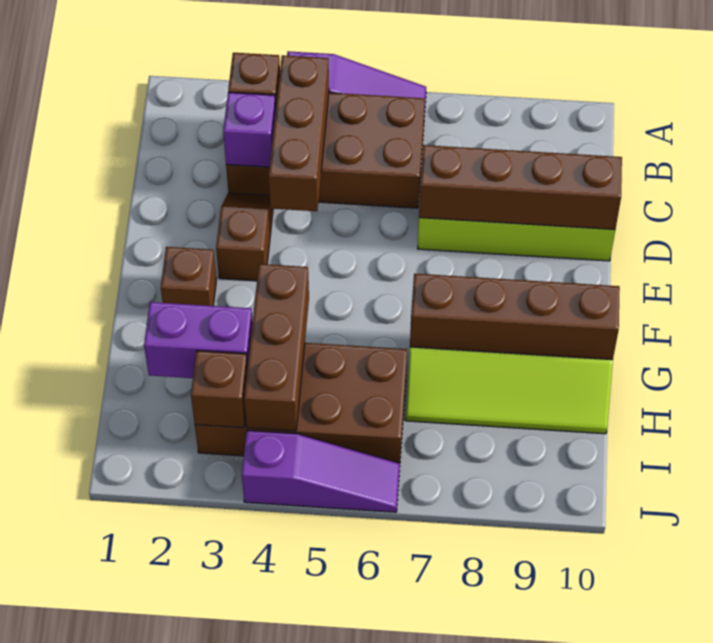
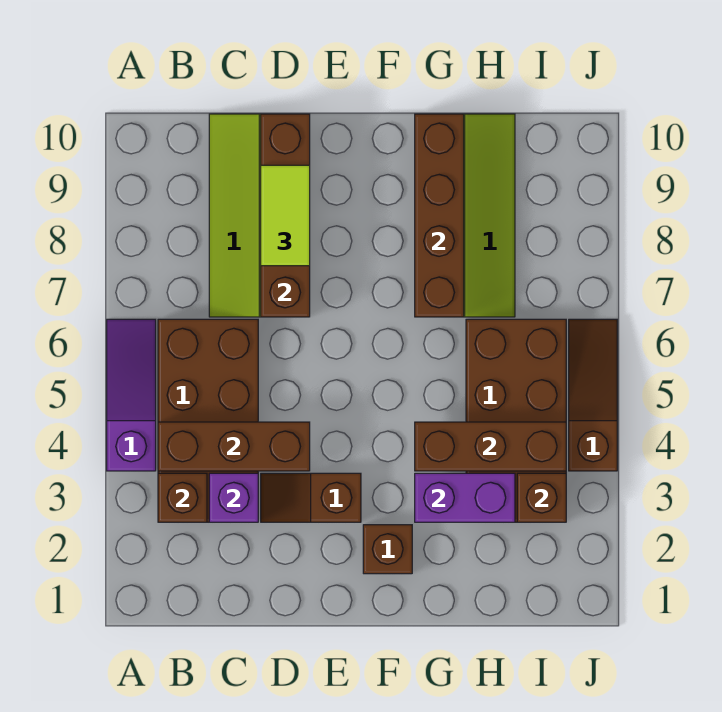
none -> lime tile D8:D9 level 3
purple brick H2:H3 level 2 -> purple brick G3:H3 level 2
purple slope J4:J6 level 1 top 4 -> brown slope J4:J6 level 1 top 4

